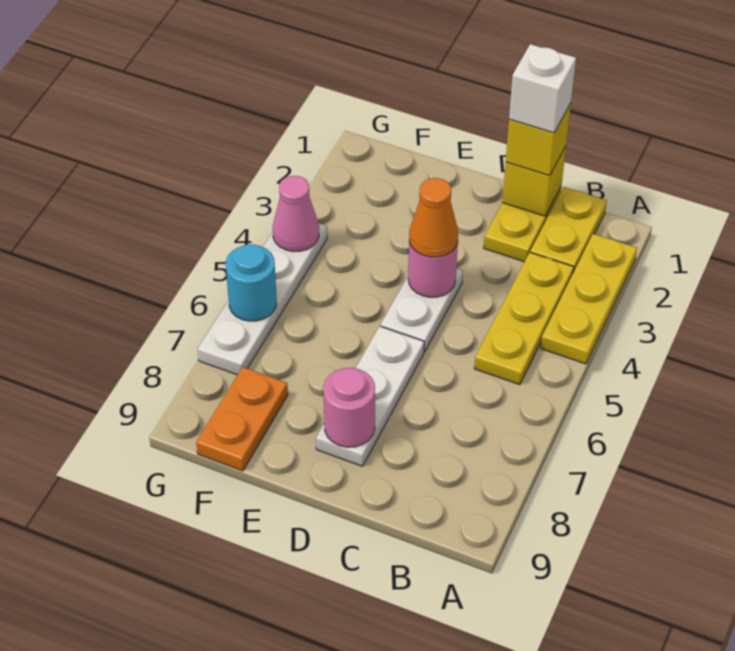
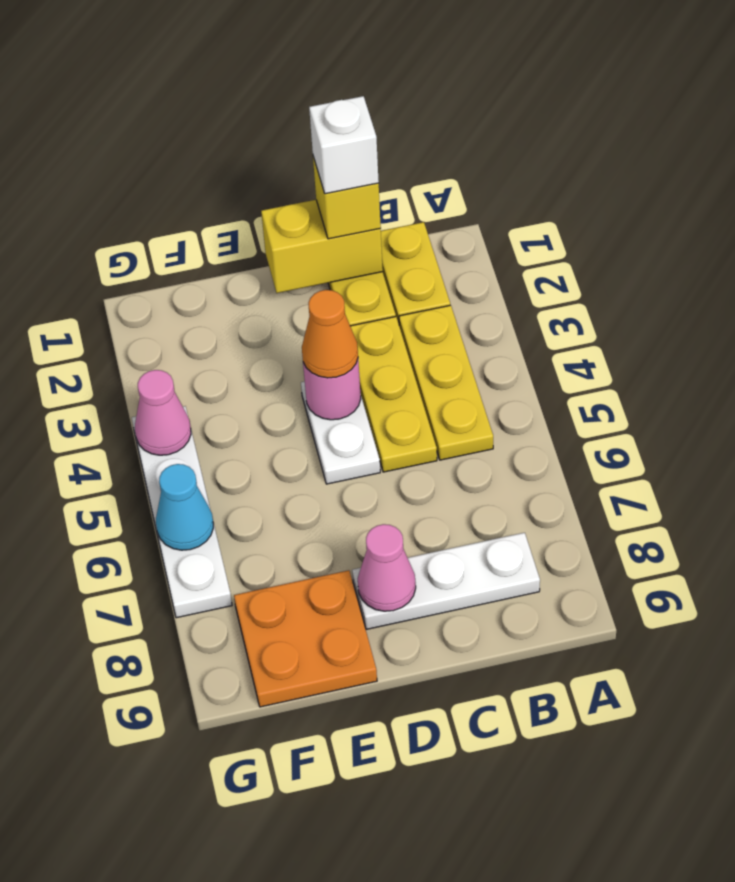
yellow plate A2:A4 level 1 -> yellow plate C3:C5 level 1
yellow brick C1 level 2 -> yellow brick C1:D1 level 2
white plate D6:D8 level 1 -> white plate B8:D8 level 1
pink round brick D8 level 2 -> pink cone D8 level 2
orange plate F8:F9 level 1 -> orange plate E8:F9 level 1
cyan round brick G6 level 2 -> cyan cone G6 level 2

